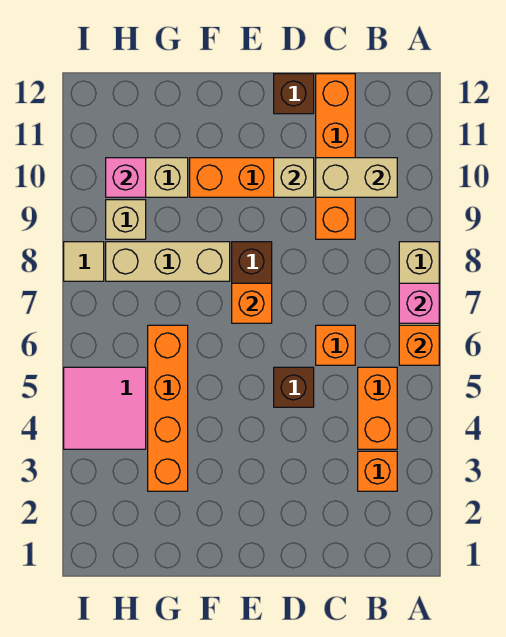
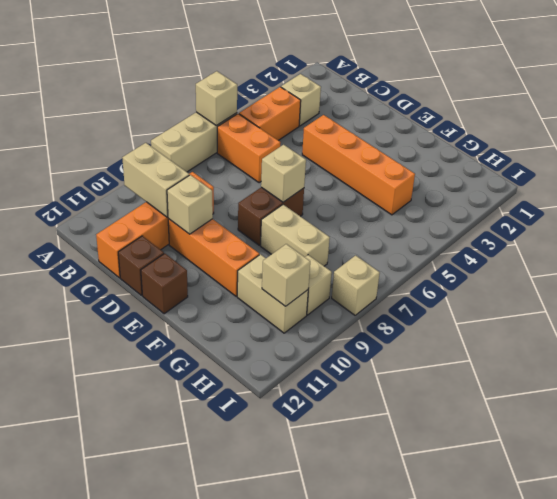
orange brick A6 level 2 -> tan brick A6 level 2
pink brick A7 level 2 -> none
orange brick B3 level 1 -> tan brick B3 level 1
orange brick C6 level 1 -> orange brick B6:C6 level 1
brown brick D5 level 1 -> brown brick E12 level 1
orange brick E7 level 2 -> tan brick E7 level 2
tan brick F8:H8 level 1 -> tan brick F8:G8 level 1
orange brick G3:G6 level 1 -> orange brick D4:G4 level 1
pink tile H4:I5 level 1 -> none
pink brick H10 level 2 -> tan brick H10 level 2
tan tile I8 level 1 -> tan brick I8 level 1

